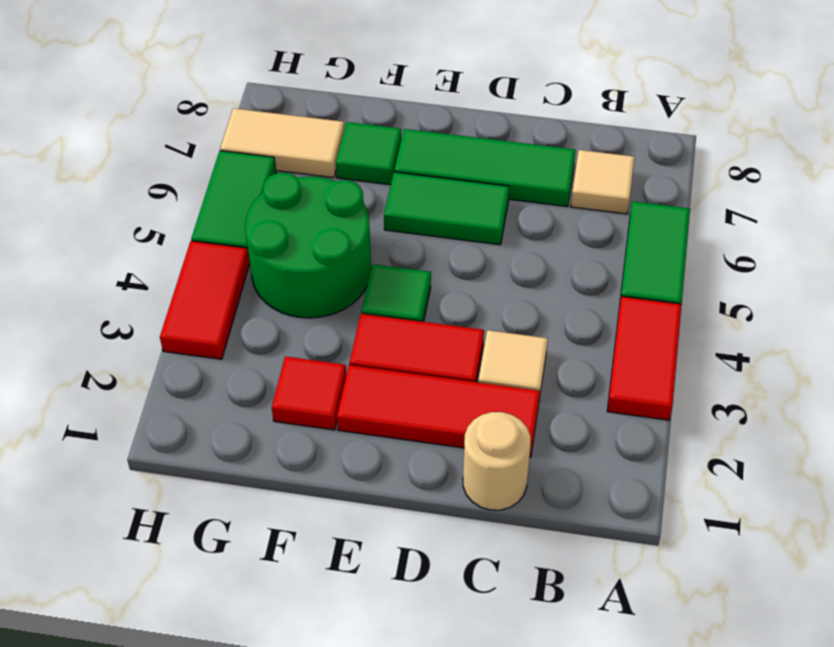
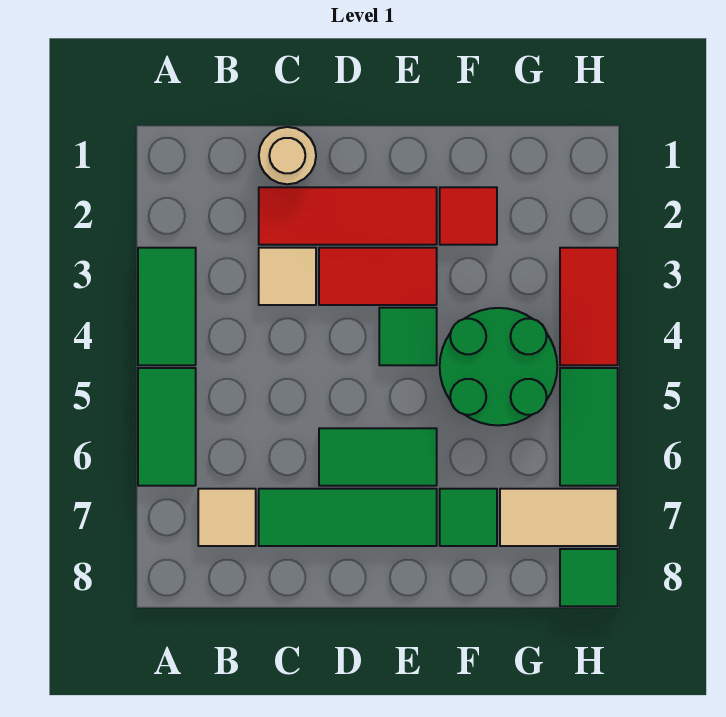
red tile A3:A4 level 1 -> green tile A3:A4 level 1
none -> green tile H8 level 1

